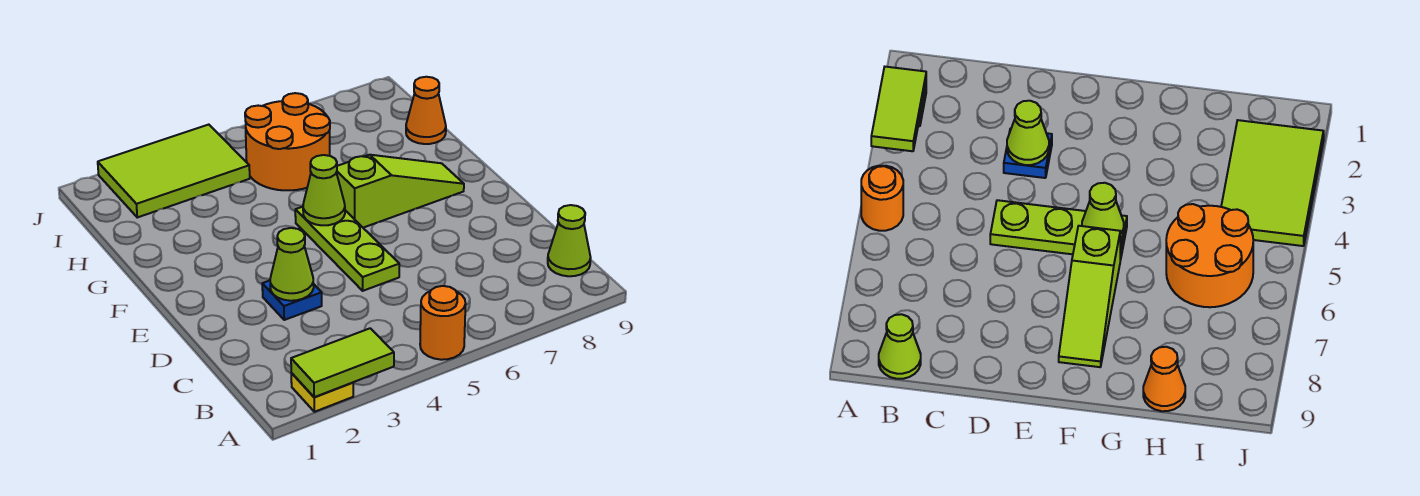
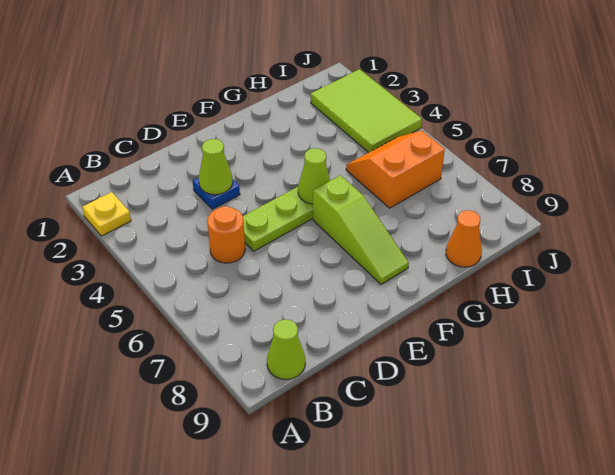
lime tile A2:A3 level 2 -> none
orange round brick A5 level 1 -> orange round brick C5 level 1
orange round brick H5:I6 level 1 -> orange slope H5:I6 level 1 top 6

